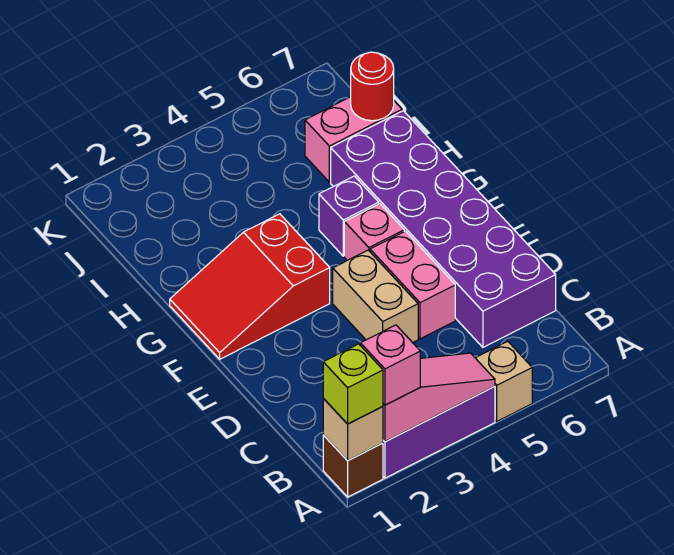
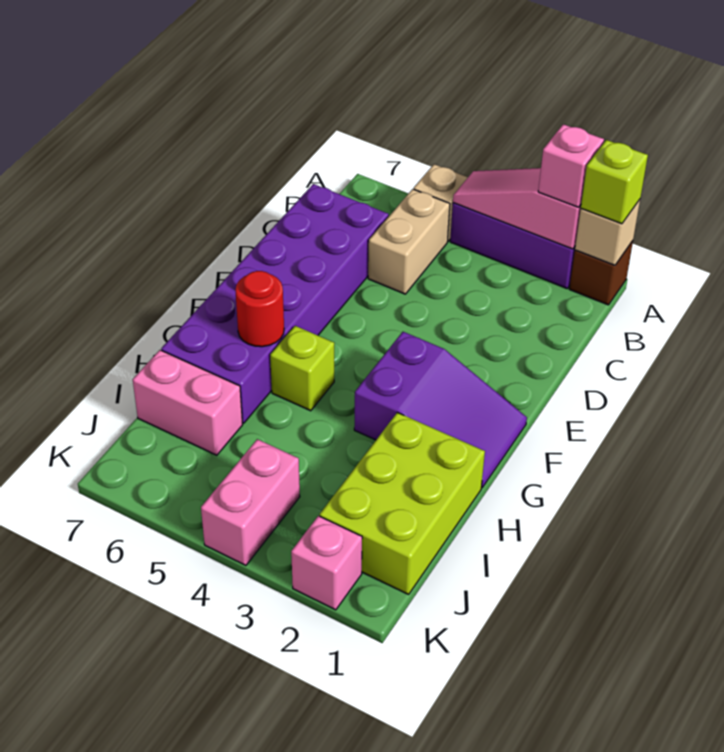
tan brick D4:E4 level 1 -> tan brick B5:C5 level 1
pink brick D5:E5 level 1 -> pink brick J4:K4 level 1
red slope F1:G3 level 1 top 3 -> purple slope F1:G3 level 1 top 3
pink brick F5 level 1 -> pink brick K2 level 1
purple brick G5 level 1 -> lime brick G5 level 1
none -> lime brick H1:J2 level 1
red round brick I7 level 2 -> red round brick G6 level 2

